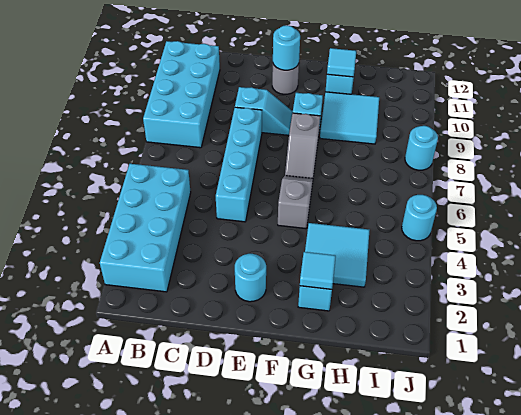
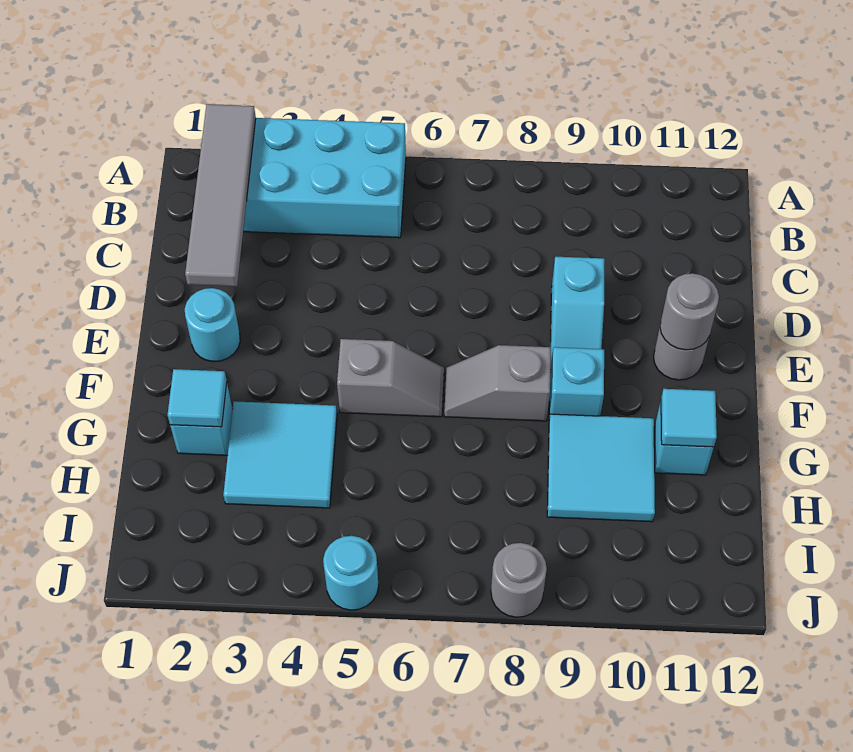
none -> grey tile A2:D2 level 2
cyan brick A8:B11 level 1 -> none
cyan brick D5:D8 level 1 -> none
cyan round brick E11 level 2 -> grey round brick E11 level 2
cyan round brick J8 level 1 -> grey round brick J8 level 1

